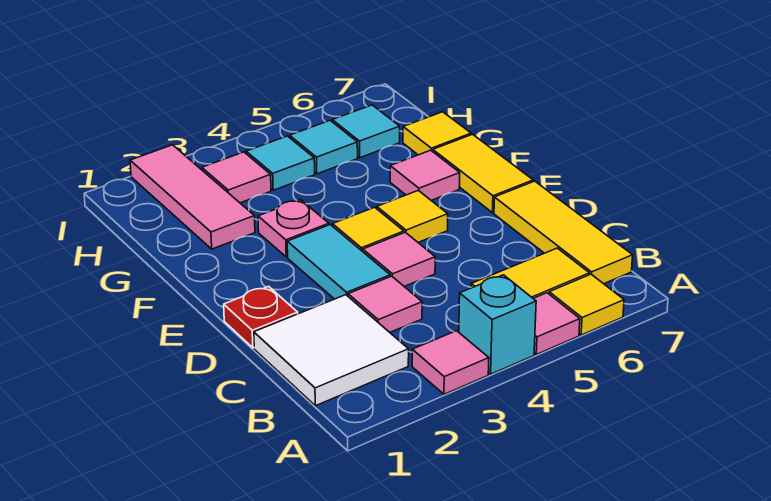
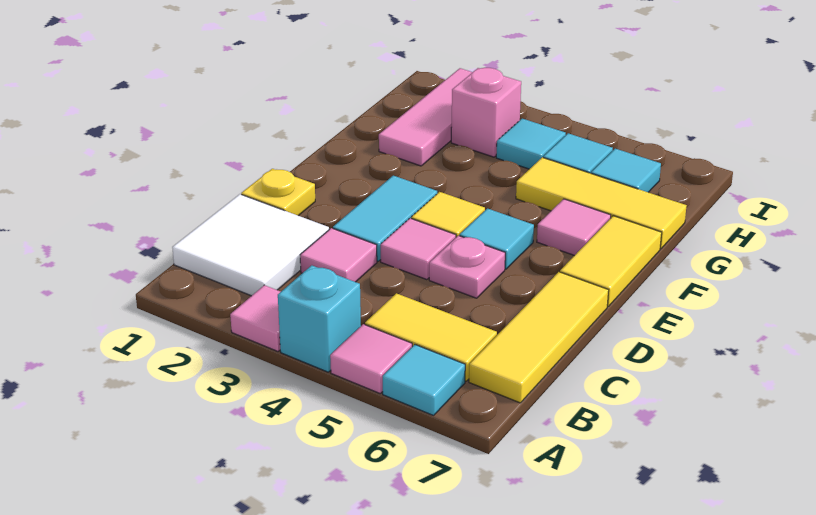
yellow tile A6 level 1 -> cyan tile A6 level 1
red plate D1 level 1 -> yellow plate D1 level 1
yellow tile E5 level 1 -> cyan tile E5 level 1
pink plate F3 level 1 -> pink plate D5 level 1
yellow tile G7 level 1 -> yellow tile G5:G7 level 1
pink tile H3 level 1 -> pink brick H3 level 1

